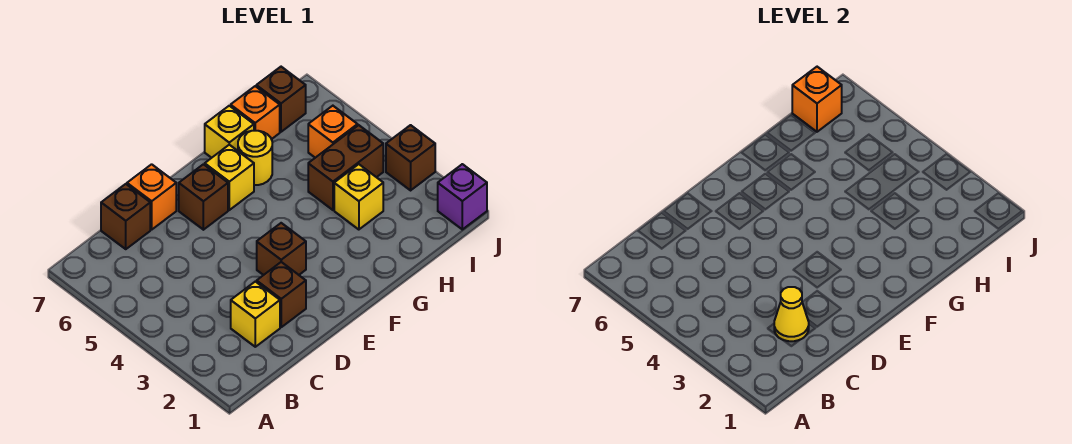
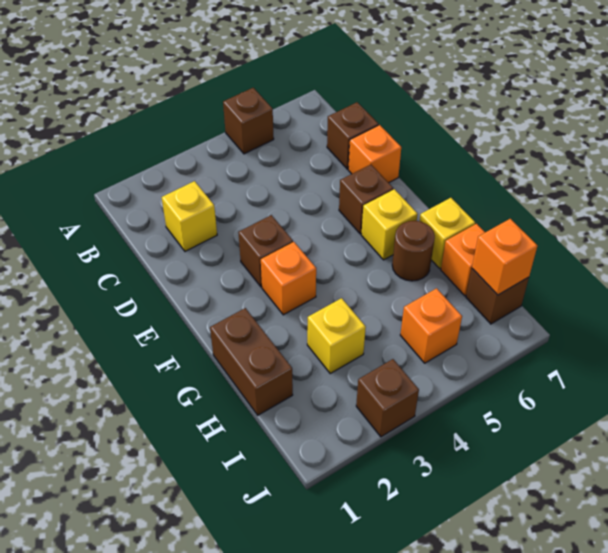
yellow cone C2 level 2 -> none
brown brick D2 level 1 -> brown brick A5 level 1
none -> orange brick F3 level 1
yellow round brick G6 level 1 -> brown round brick G6 level 1
brown brick H4:I4 level 1 -> brown brick G1:H1 level 1
purple brick J1 level 1 -> none

